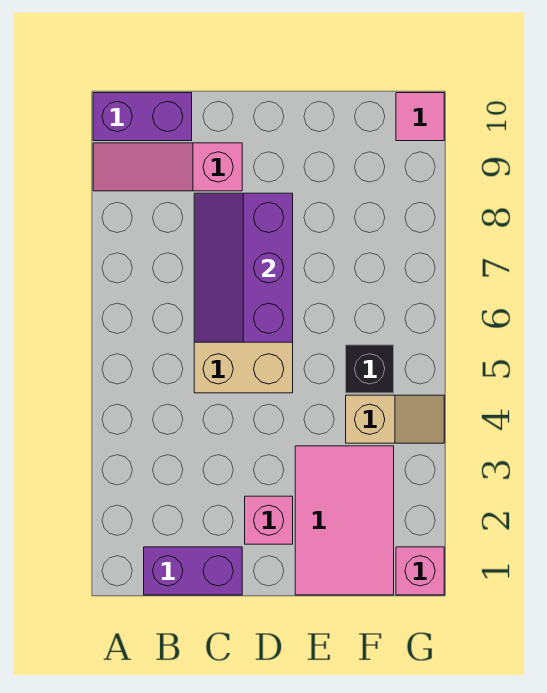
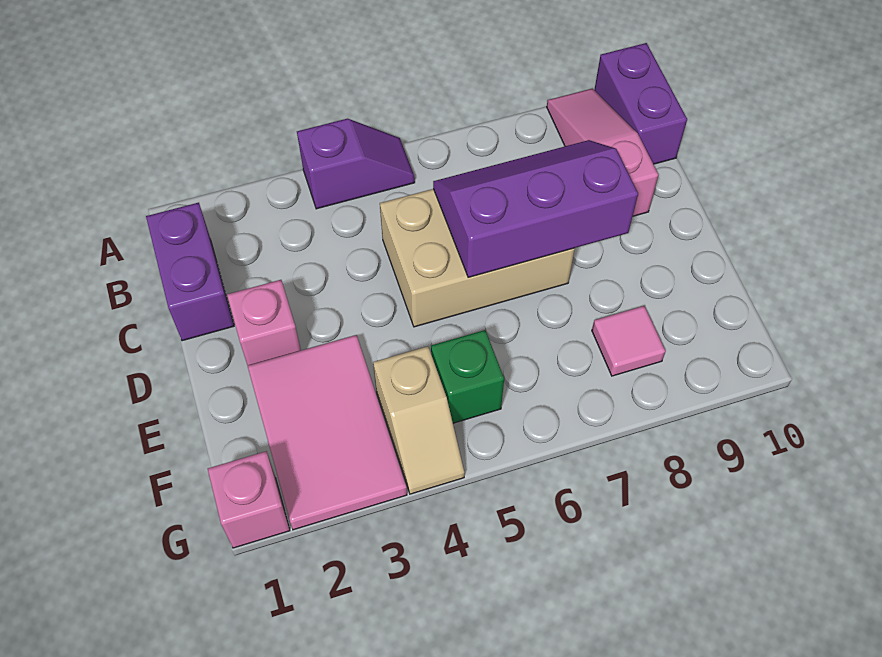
none -> purple slope A4:A5 level 1 top 4
pink tile E1:F3 level 1 -> pink tile E2:G3 level 1
black brick F5 level 1 -> green brick F5 level 1
pink tile G10 level 1 -> pink tile F8 level 1

